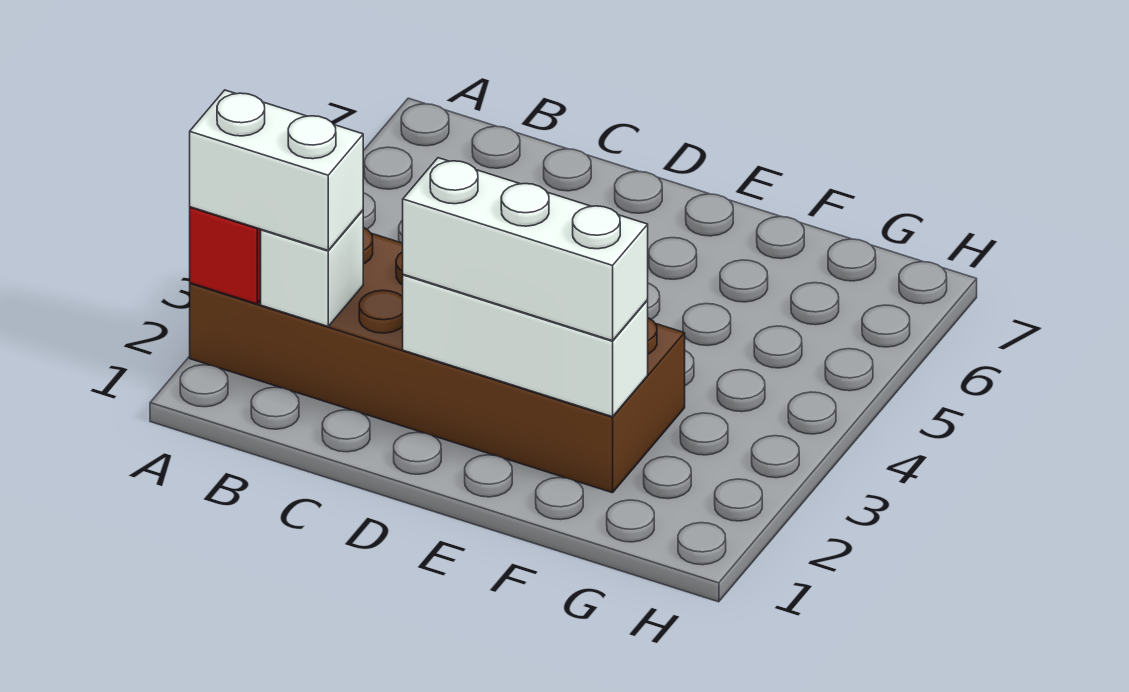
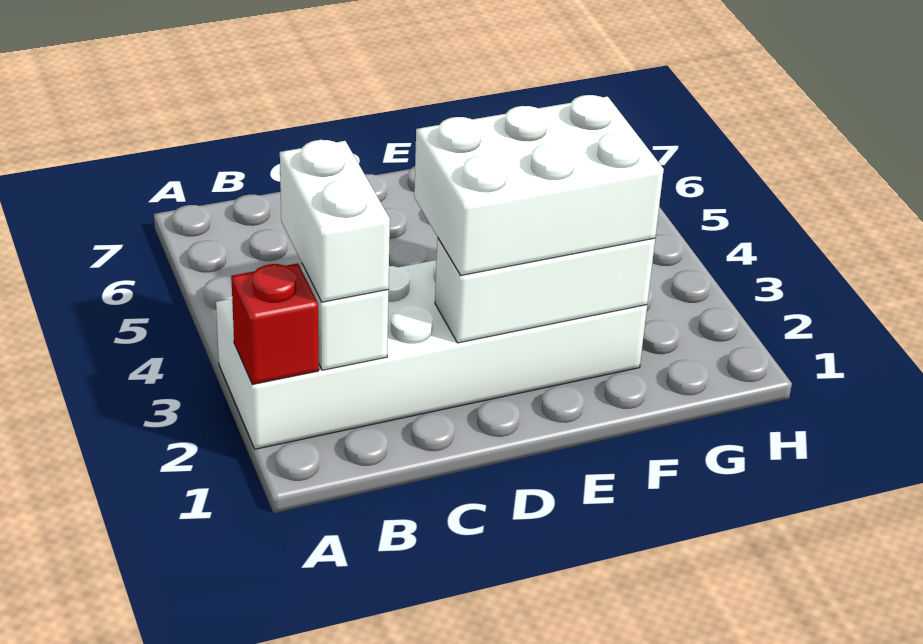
brown brick A2:F3 level 1 -> white brick A2:F3 level 1
white brick A2:B2 level 3 -> white brick B2:B3 level 3
white brick D2:F2 level 3 -> white brick D2:F3 level 3

